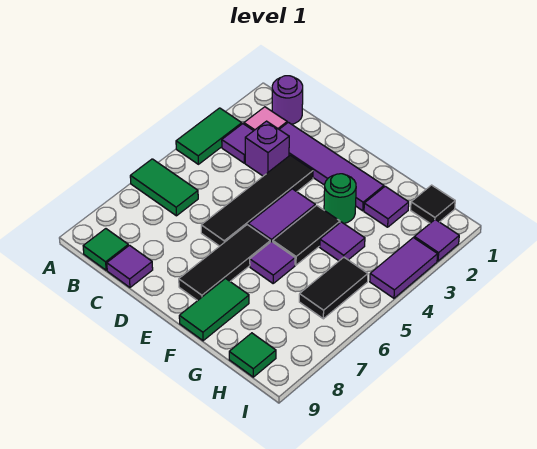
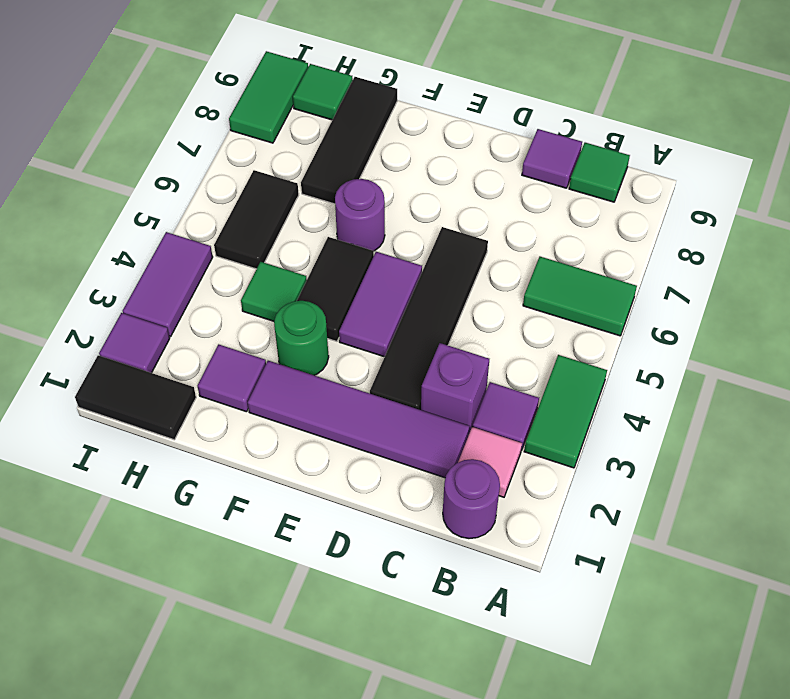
black tile E6:E8 level 1 -> black tile G7:G9 level 1
purple tile F6 level 1 -> purple round brick F6 level 1
green tile F8:F9 level 1 -> green tile I8:I9 level 1
purple tile G4 level 1 -> green tile G4 level 1
black tile H1 level 1 -> black tile H1:I1 level 1

